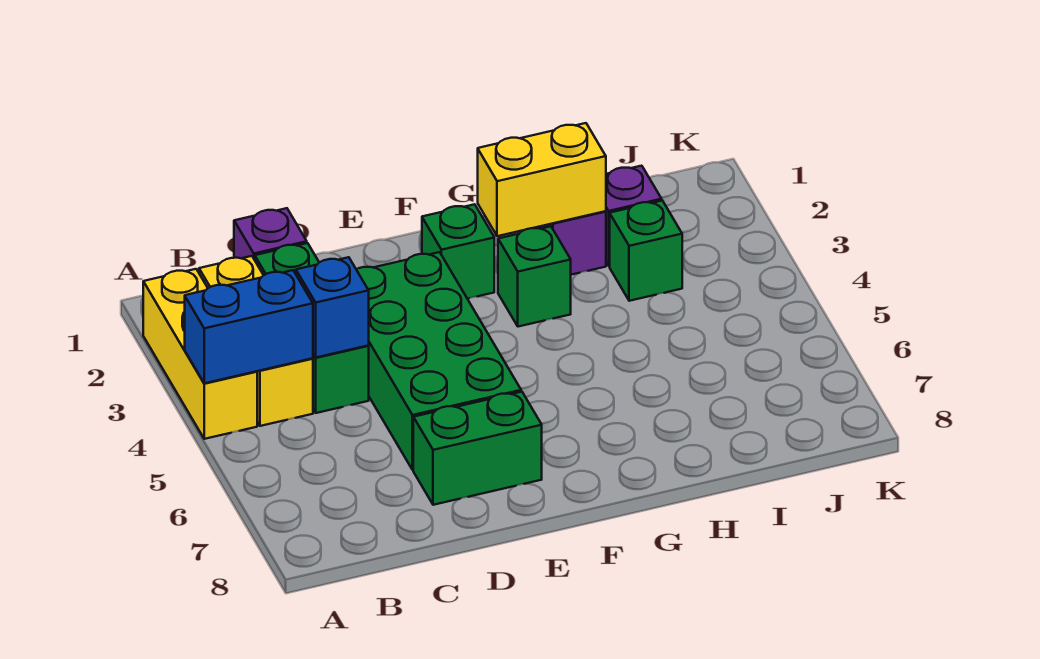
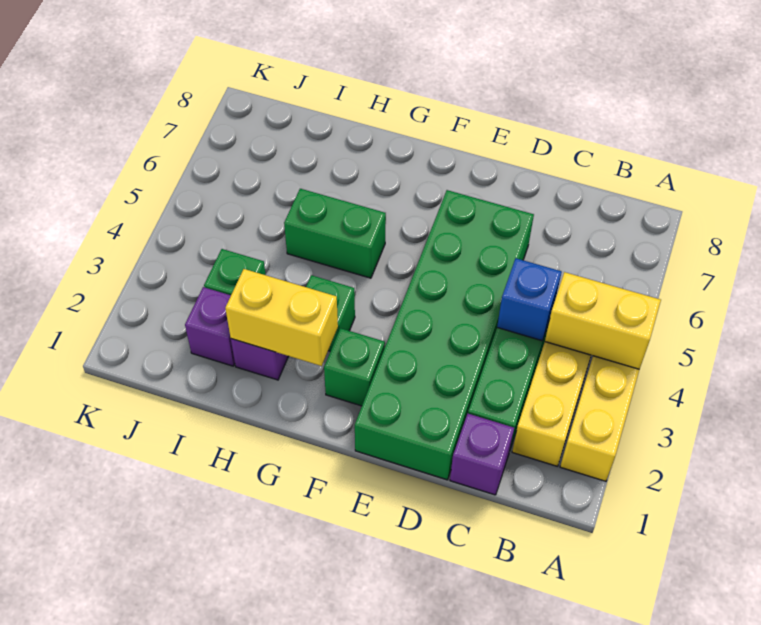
blue brick A4:B4 level 2 -> yellow brick A4:B4 level 2
green brick D3:E6 level 1 -> green brick D1:E6 level 1
green brick D7:E7 level 1 -> green brick G5:H5 level 1

